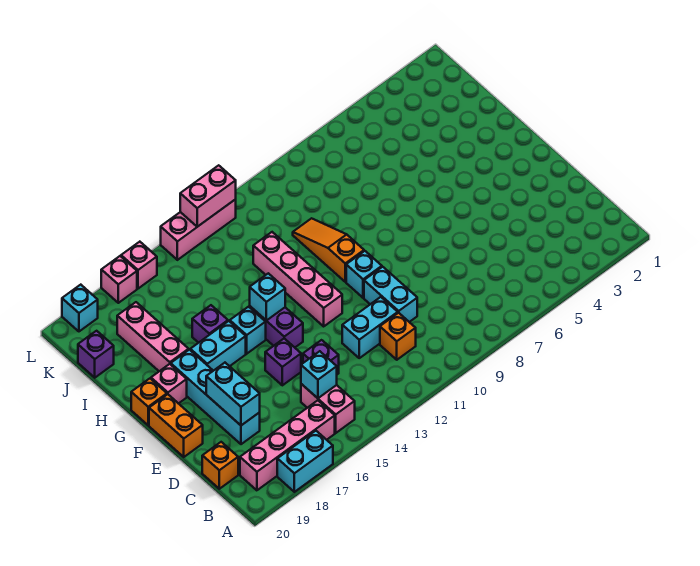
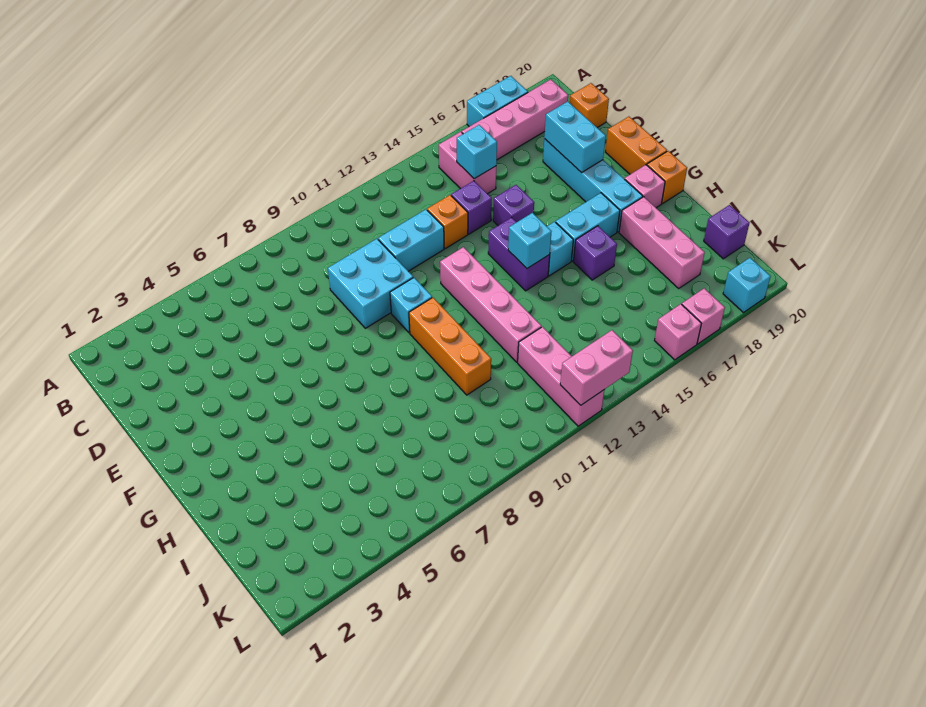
orange brick C11 level 1 -> orange brick D13 level 1
cyan brick D10:E10 level 1 -> cyan brick D9:E10 level 1
orange slope G10:I10 level 1 top G -> orange brick G10:I10 level 1
pink brick L12:L14 level 1 -> pink brick J12:L12 level 1

